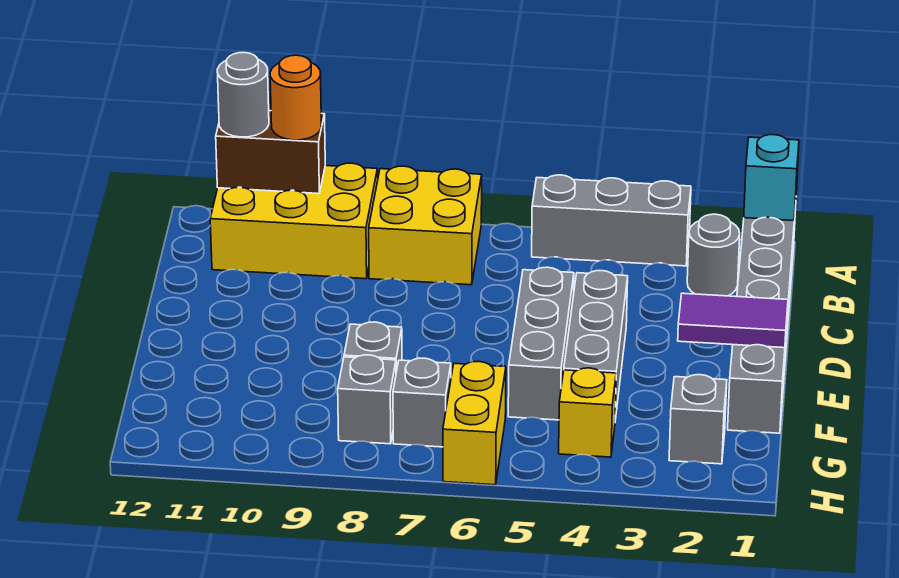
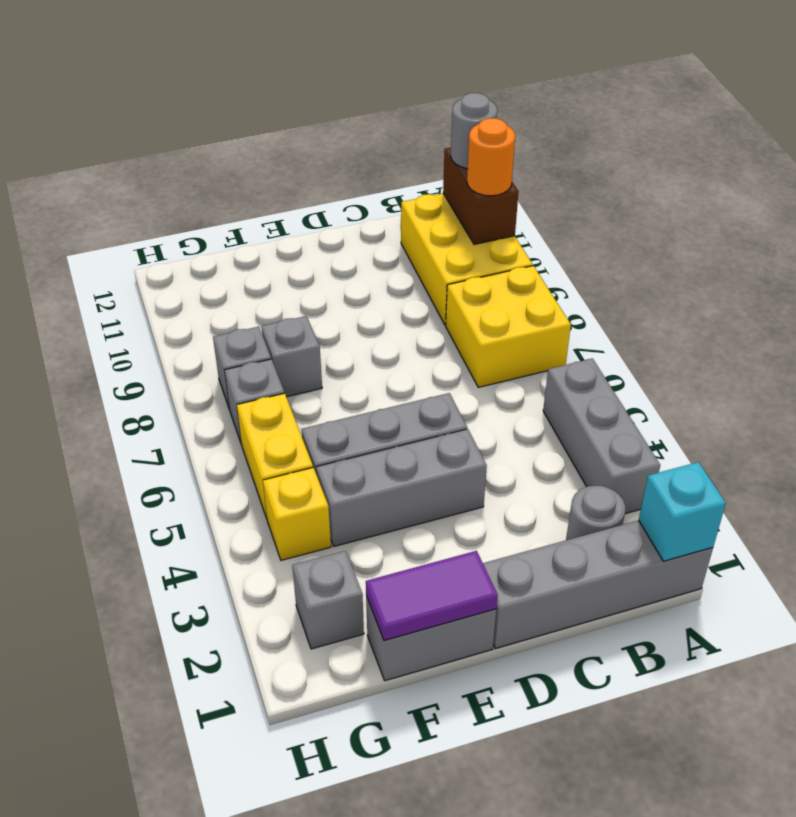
purple tile E1:E2 level 2 -> purple tile E1:F1 level 2
yellow brick G6:H6 level 1 -> yellow brick G5:G6 level 1

